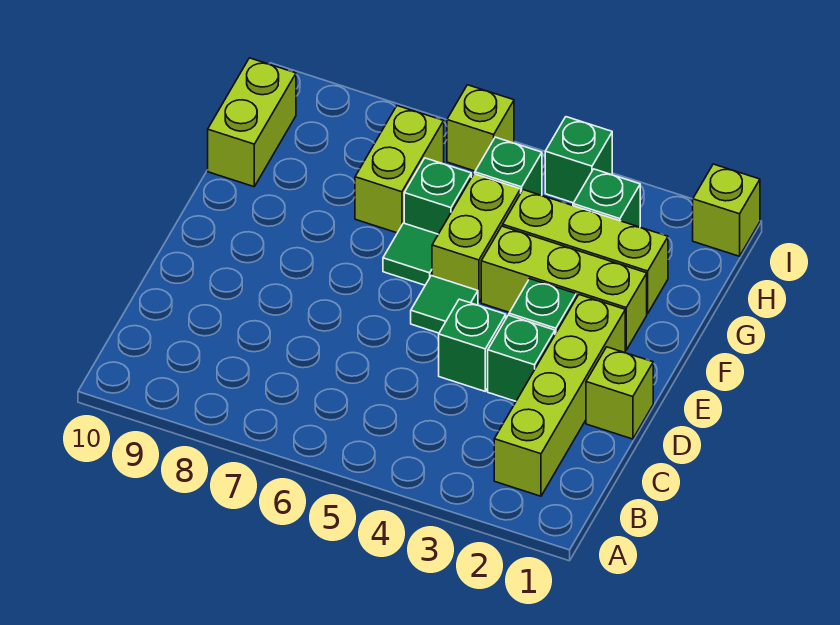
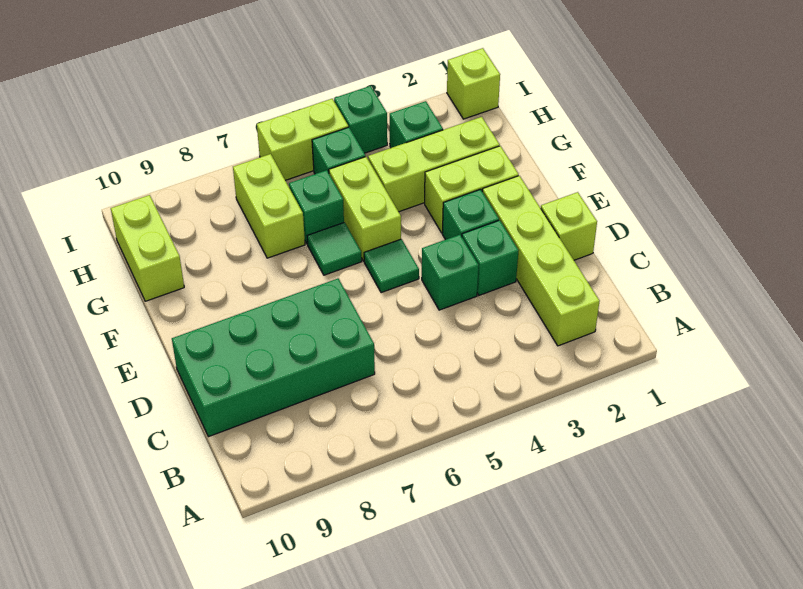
none -> green brick C7:D10 level 1
lime brick F2:F4 level 1 -> lime brick F2:F3 level 1
lime brick I6 level 1 -> lime brick I5:I6 level 1

